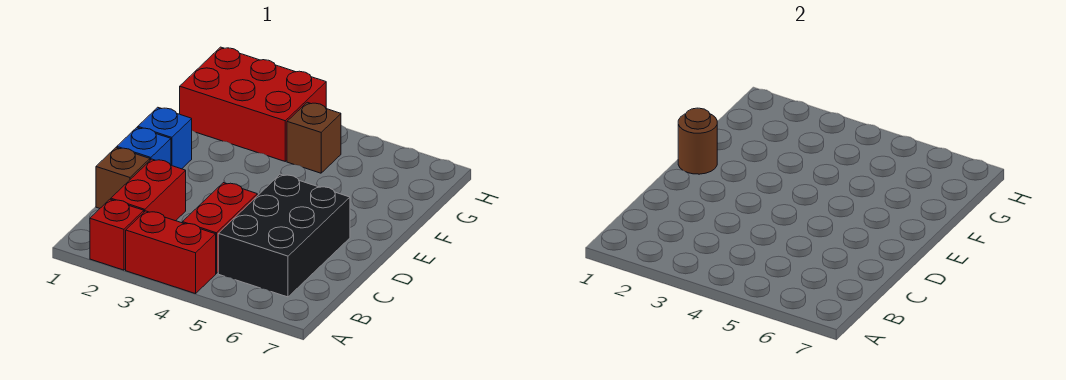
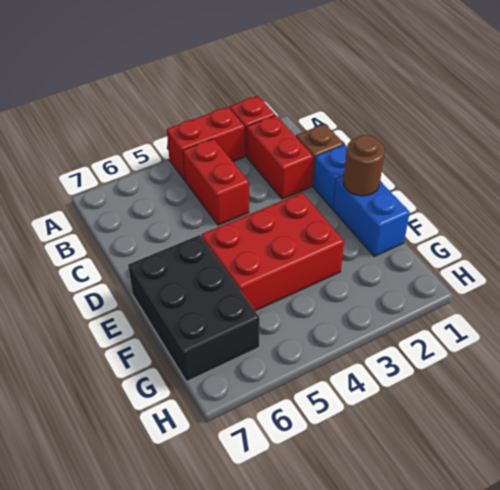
black brick B5:D6 level 1 -> black brick E6:G7 level 1
blue brick E1 level 1 -> blue brick E1:F1 level 1
red brick G1:H3 level 1 -> red brick E3:F5 level 1
brown brick G4 level 1 -> none

